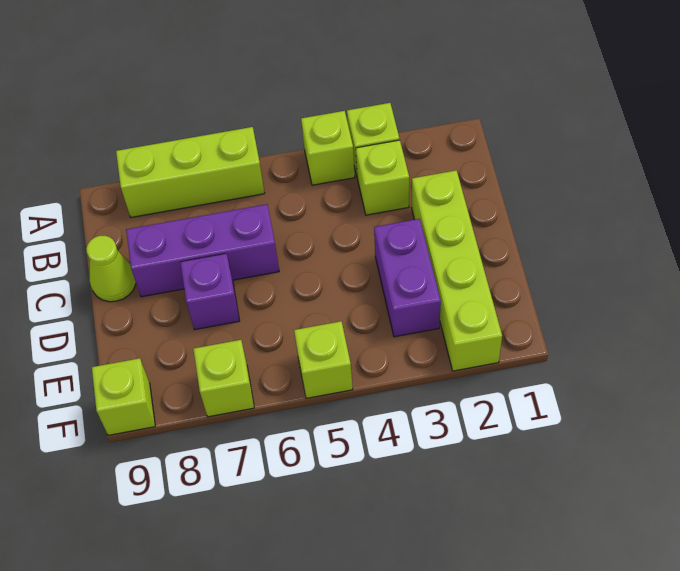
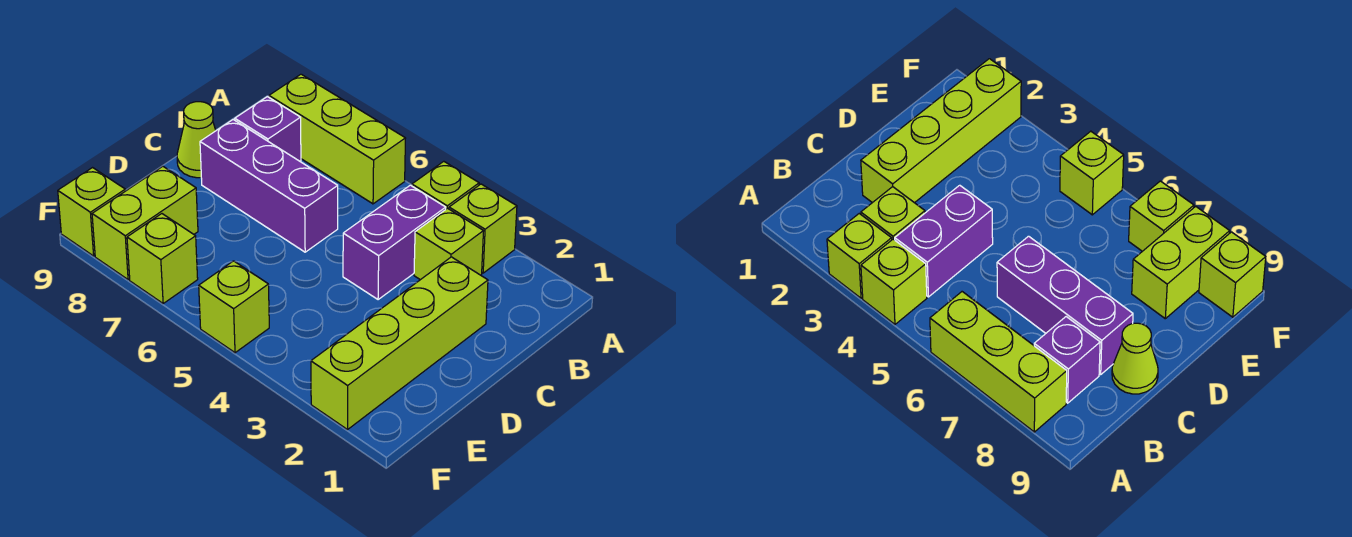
purple brick D3:E3 level 1 -> purple brick B4:C4 level 1
purple brick D7 level 1 -> purple brick B8 level 1
none -> lime brick E8:F8 level 1

